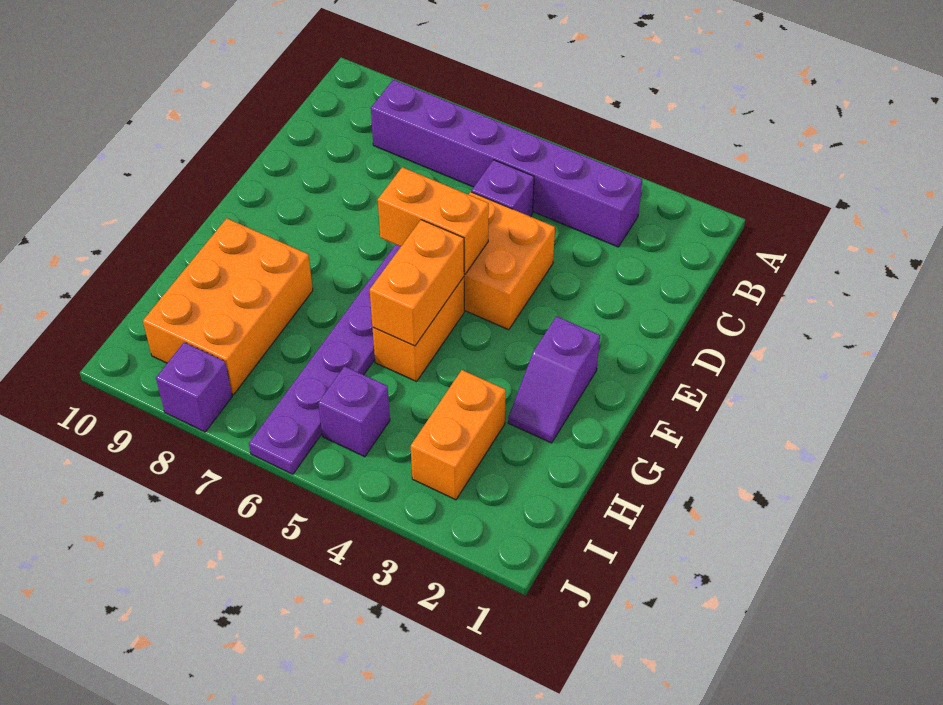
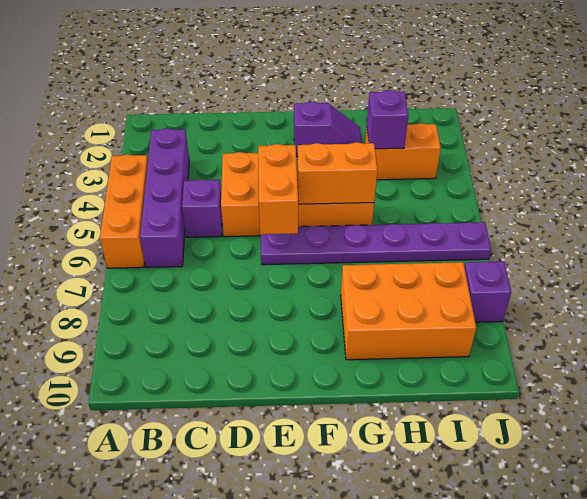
none -> orange brick A4:A6 level 1
purple brick B3:B8 level 1 -> purple brick B3:B6 level 1
purple brick I5 level 1 -> purple brick H3 level 2

